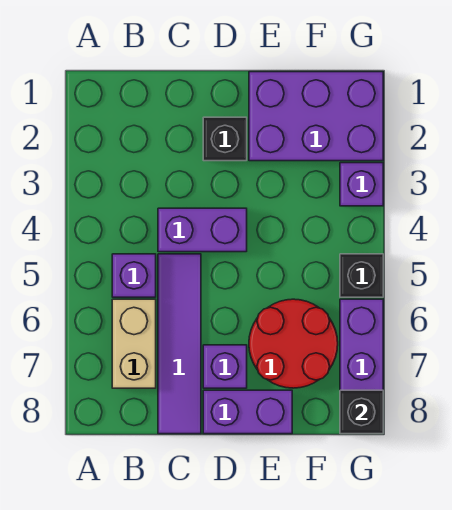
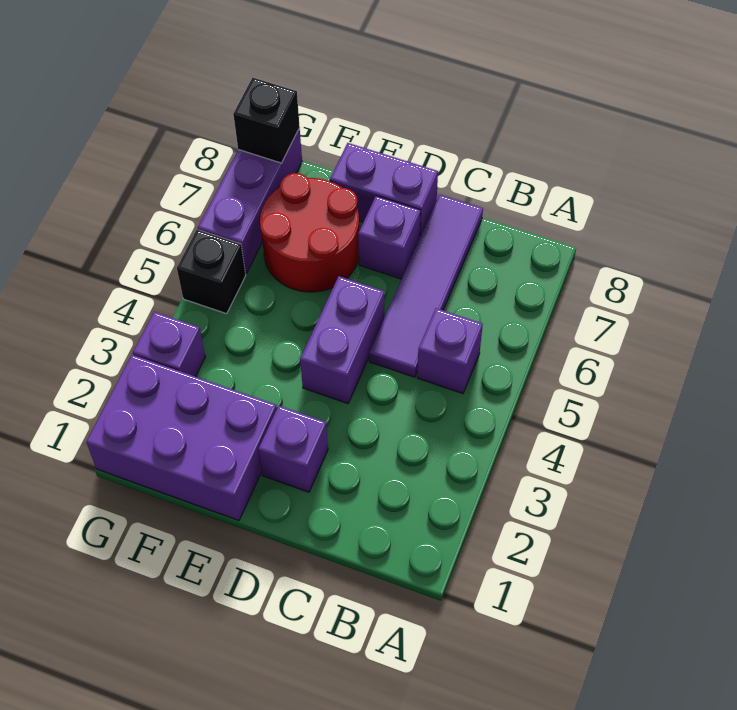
tan brick B6:B7 level 1 -> none
purple brick C4:D4 level 1 -> purple brick D4:D5 level 1
black brick D2 level 1 -> purple brick D2 level 1

